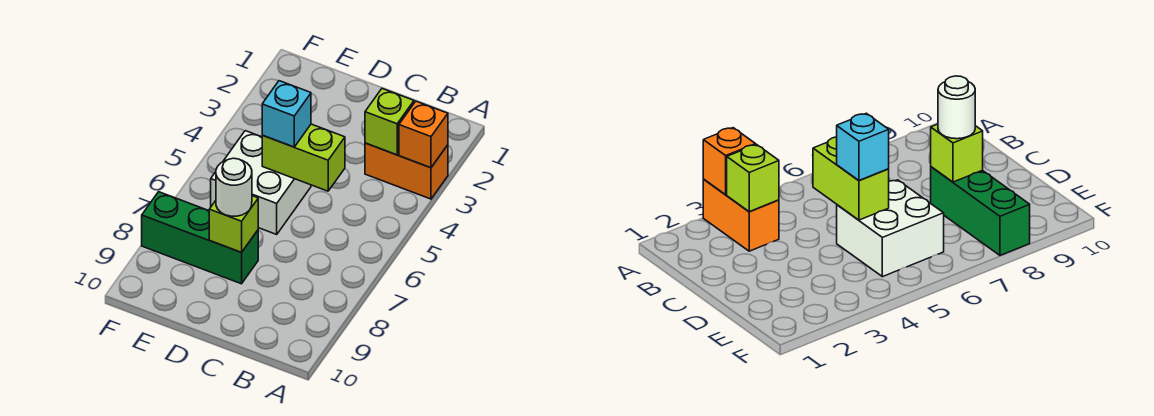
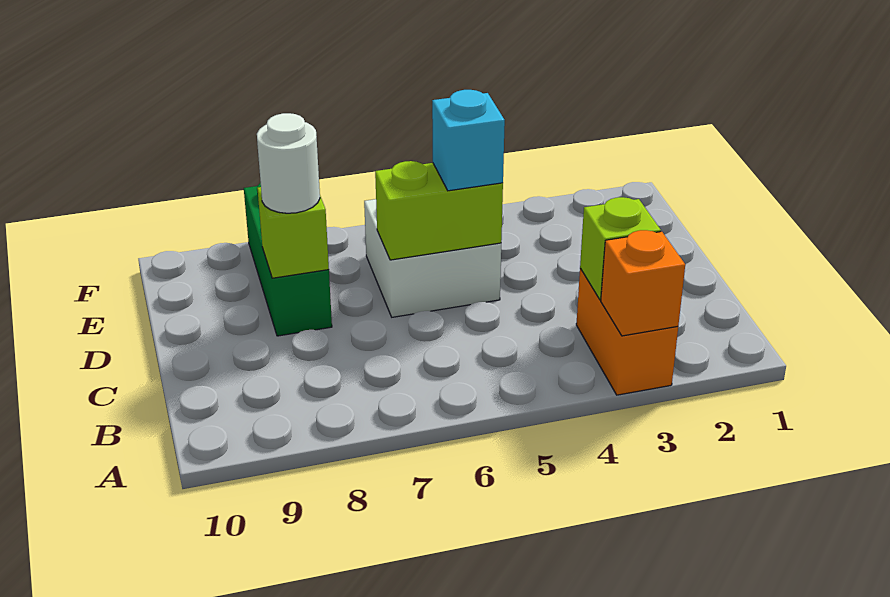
lime brick C5:D5 level 2 -> lime brick D5:D6 level 2

